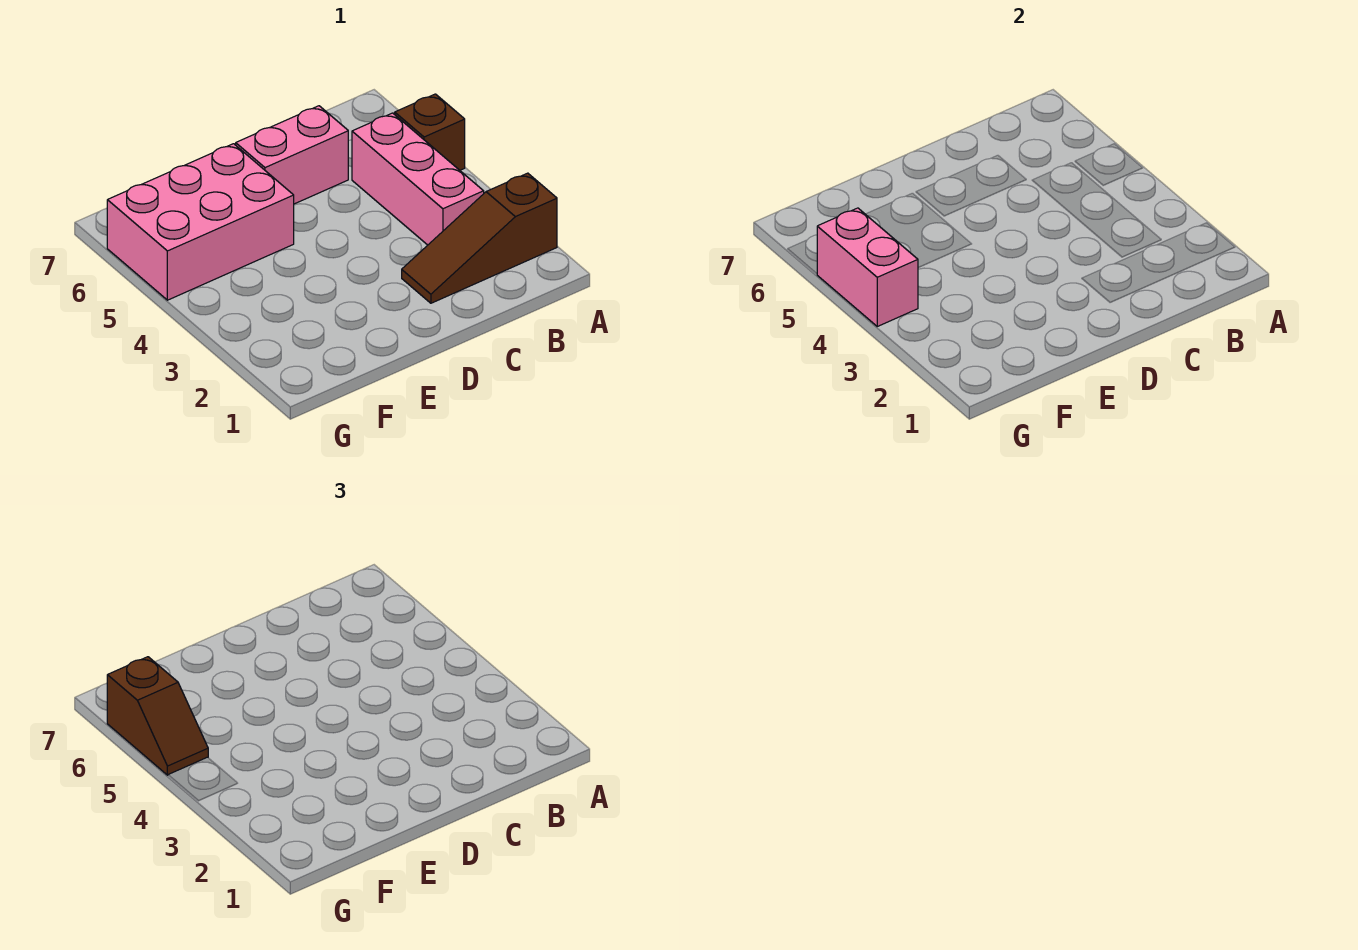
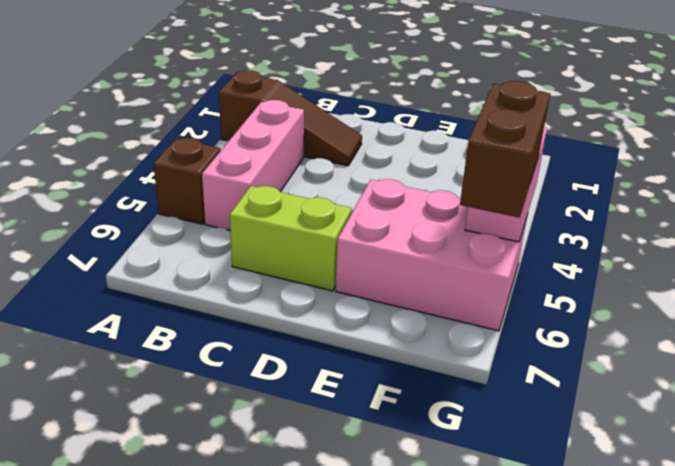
pink brick C6:D6 level 1 -> lime brick C6:D6 level 1
brown slope G5:G6 level 3 top 6 -> brown brick G5:G6 level 3

